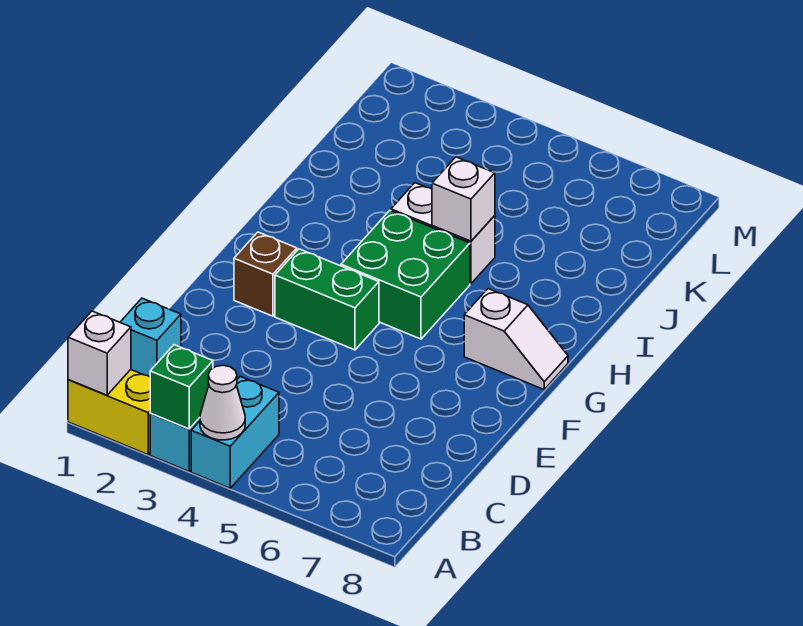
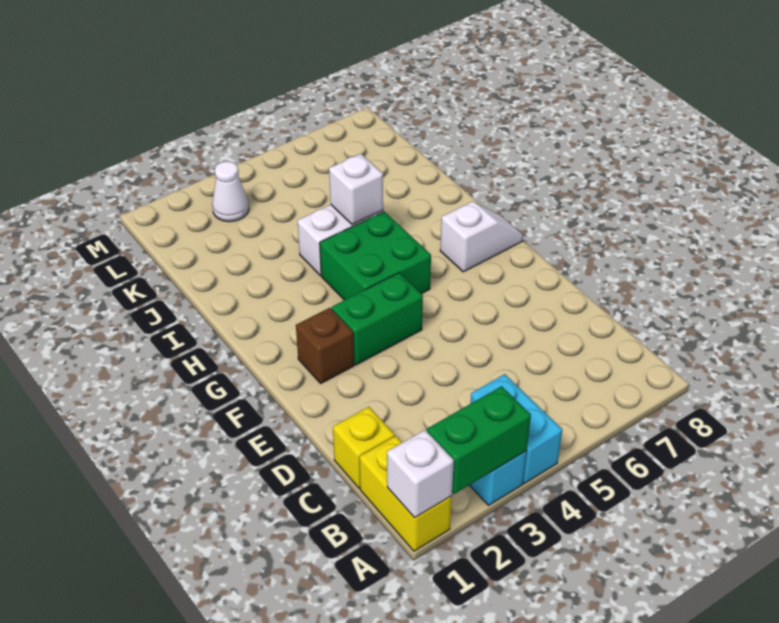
yellow brick A1:A2 level 1 -> yellow brick A1:B1 level 1
green brick A3 level 2 -> green brick A2:A3 level 2
white cone A4 level 2 -> white cone L3 level 1
cyan brick C1 level 1 -> yellow brick C1 level 1

